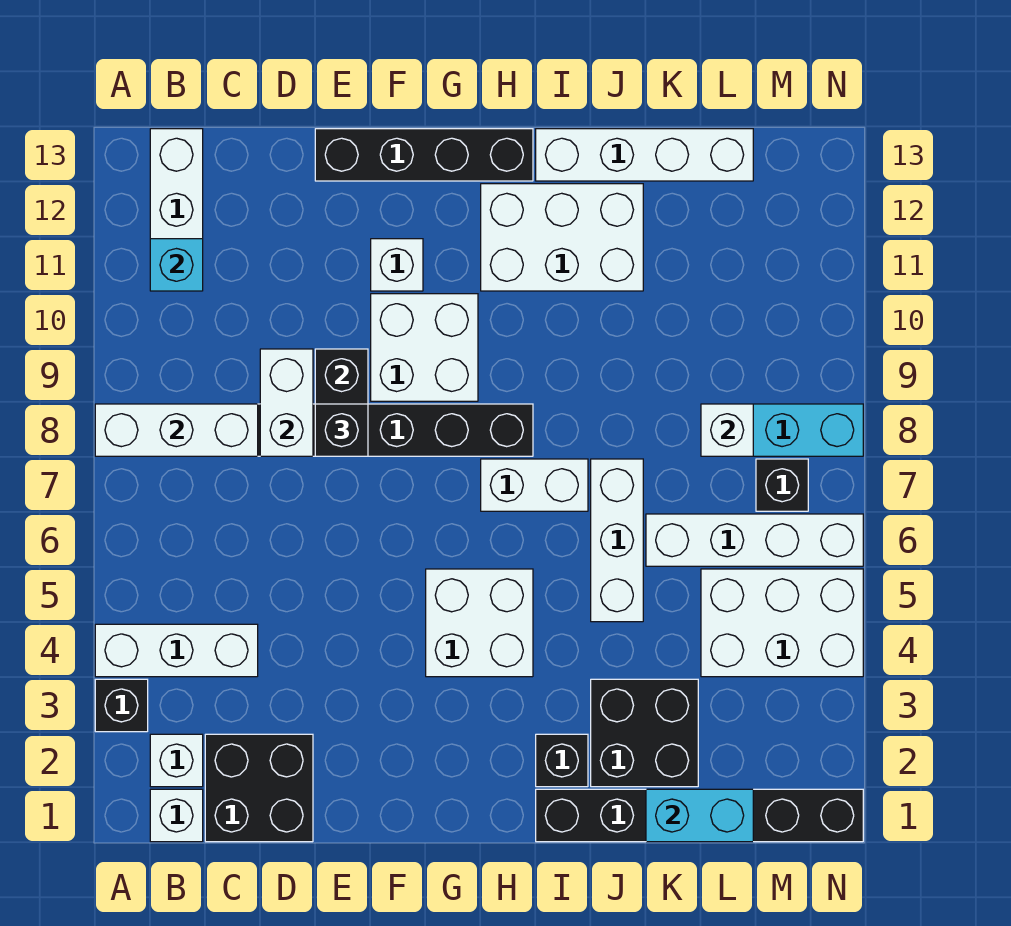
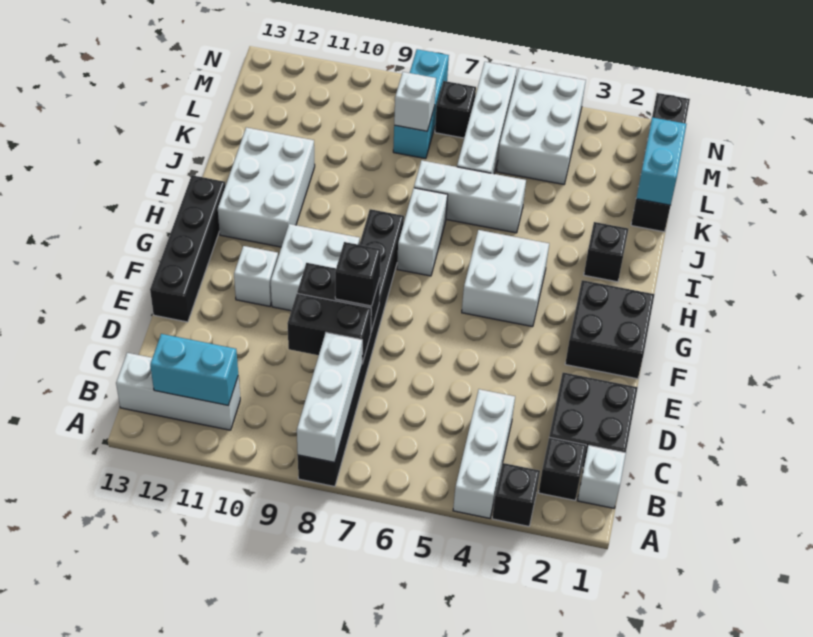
white brick B2 level 1 -> black brick B2 level 1
cyan brick B11 level 2 -> cyan brick B11:B12 level 2
white brick D8:D9 level 2 -> black brick D8:D9 level 2
black brick I1:N1 level 1 -> black brick K1:N1 level 1
white brick I13:L13 level 1 -> none
black brick J2:K3 level 1 -> black brick F1:G2 level 1

